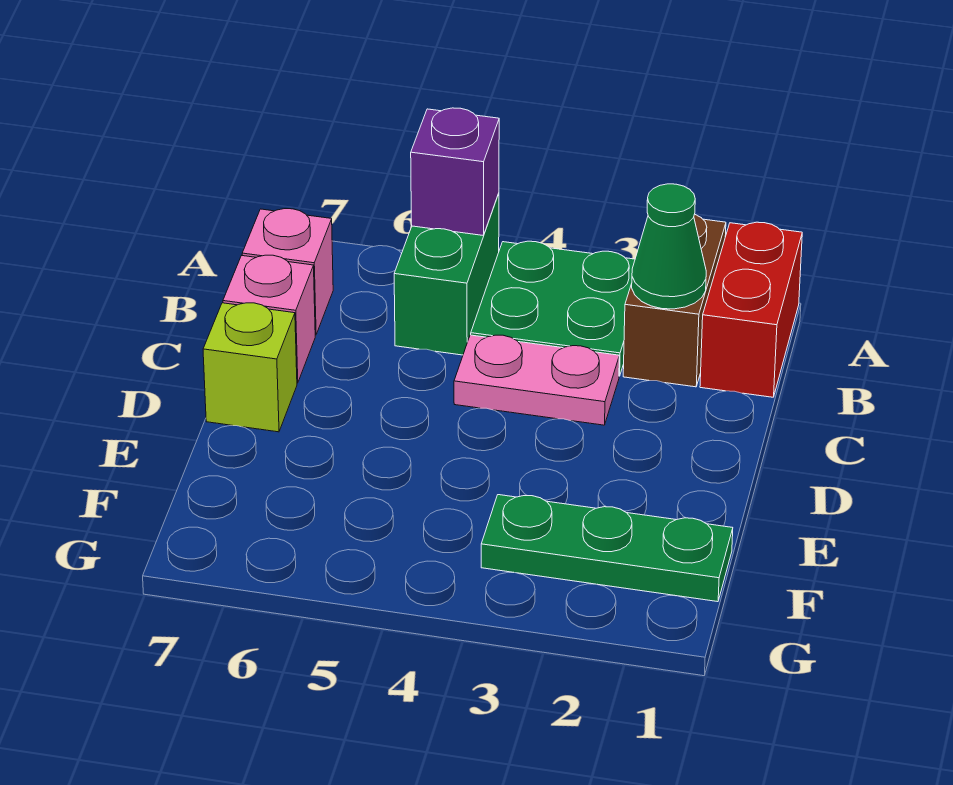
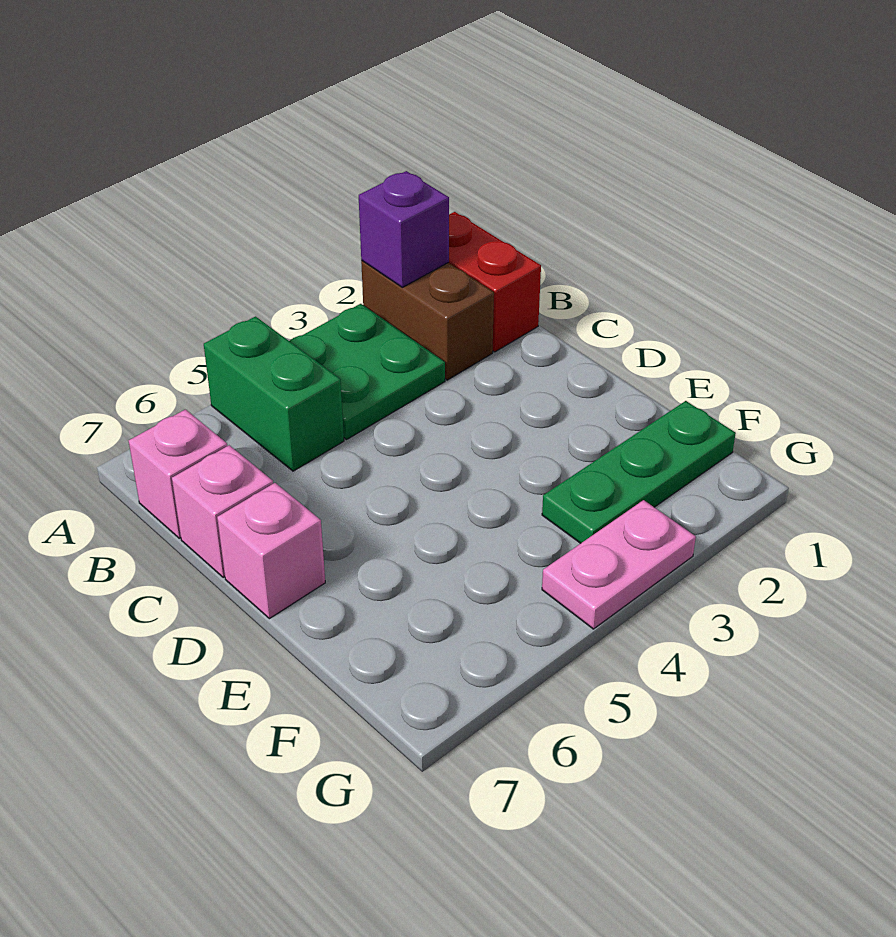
purple brick A5 level 2 -> purple brick A2 level 2
green cone B2 level 2 -> none
pink plate C3:C4 level 1 -> pink plate G3:G4 level 1
lime brick D7 level 1 -> pink brick D7 level 1

